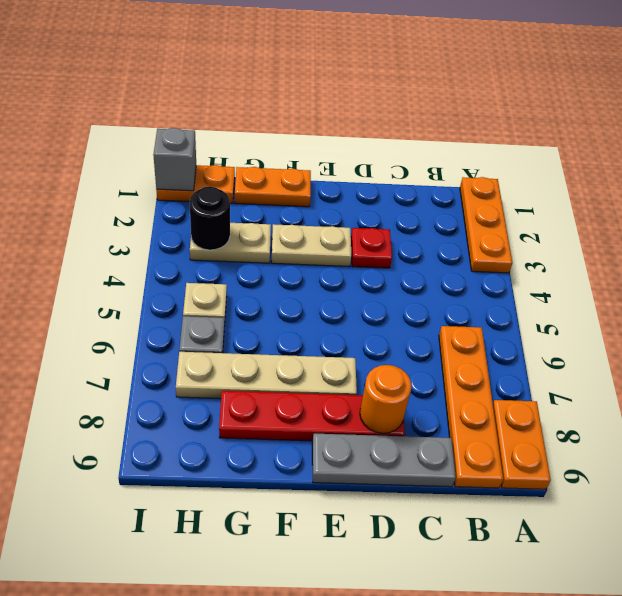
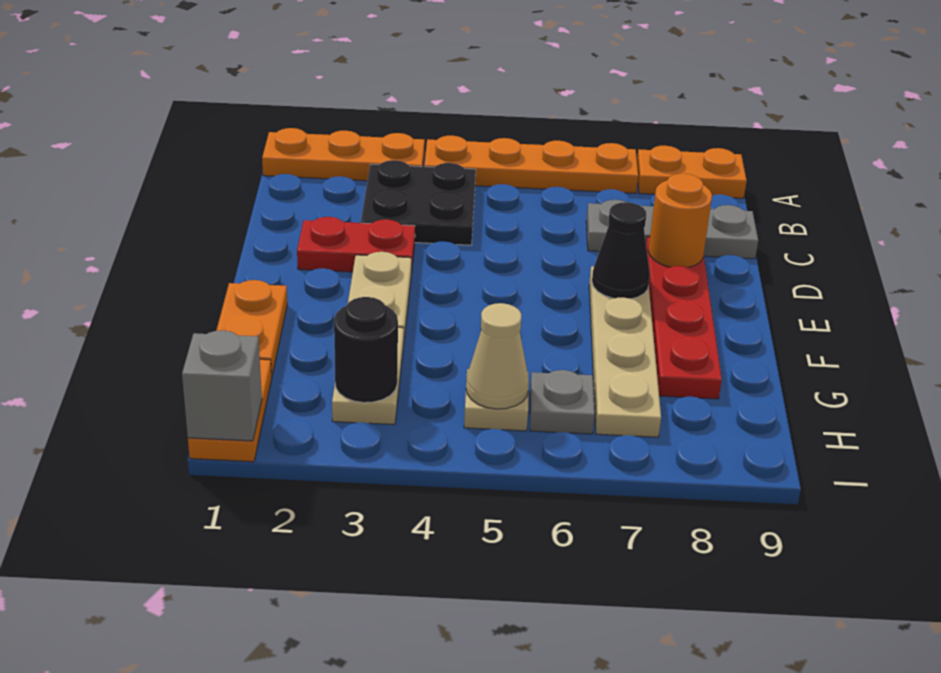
none -> black plate B3:C4 level 1
orange plate B6:B9 level 1 -> orange plate A4:A7 level 1
grey plate C9:E9 level 1 -> grey plate C7:C9 level 1
red plate D3 level 1 -> red plate D2:D3 level 1
none -> black cone E7 level 2
none -> tan cone H5 level 2

